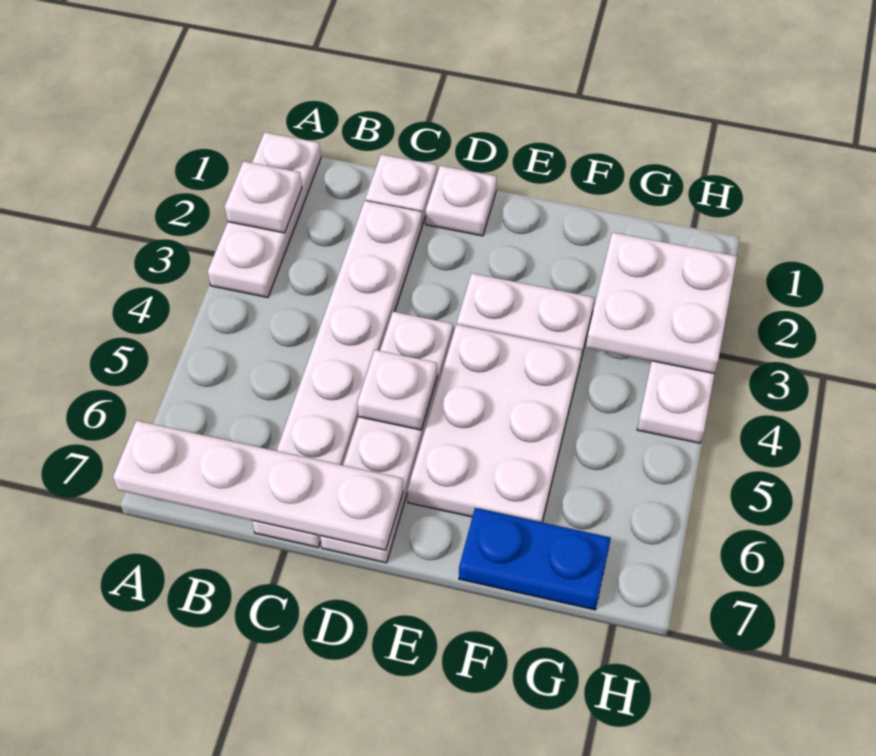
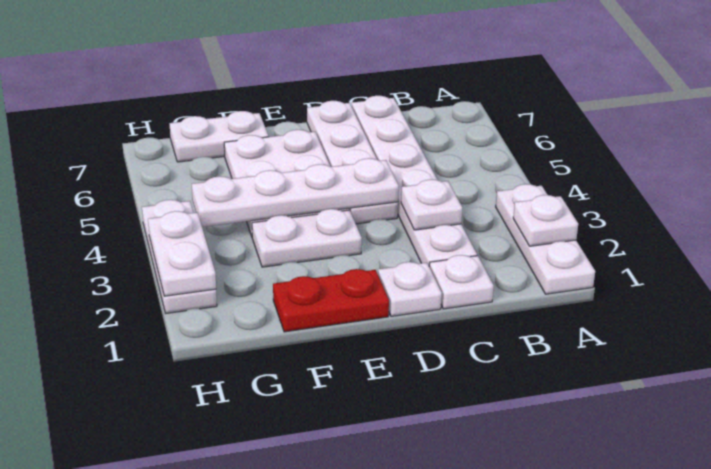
white plate A7:D7 level 2 -> white plate D4:G4 level 2
white plate D5 level 2 -> white plate C3 level 2
none -> red plate E1:F1 level 1
blue plate F7:G7 level 1 -> white plate F7:G7 level 1
white plate G2:H3 level 2 -> white plate H2:H3 level 2

